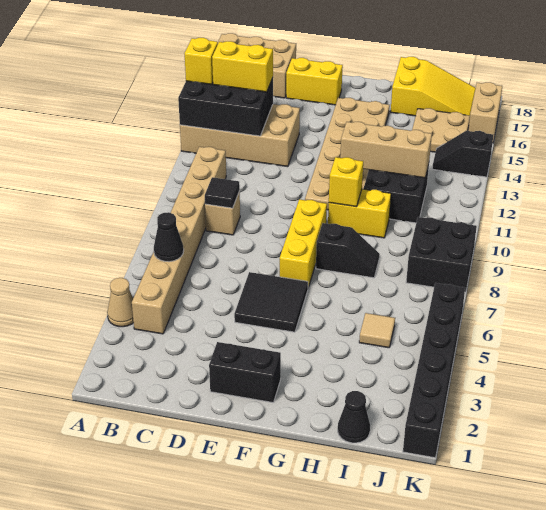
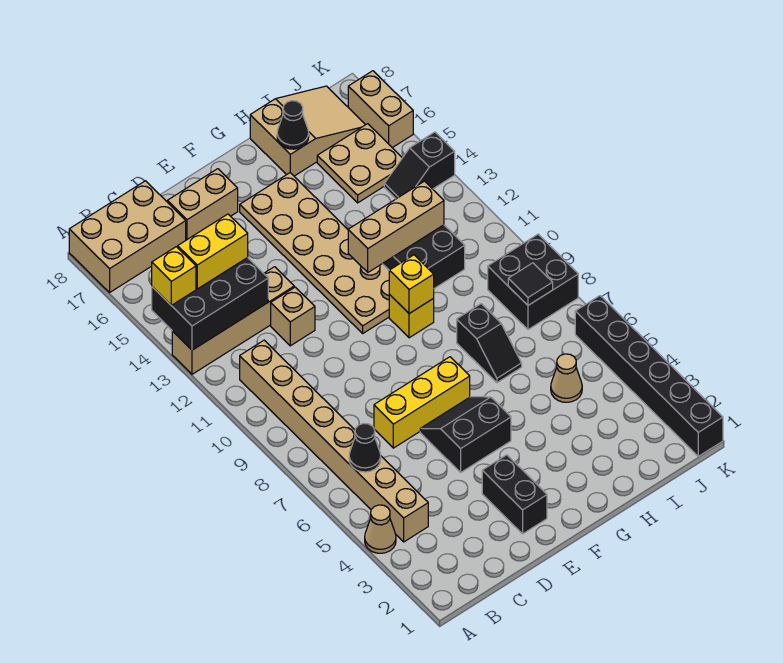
tan brick A13:D14 level 1 -> tan brick A13:D13 level 1
tan brick C9 level 1 -> tan brick D12 level 1
black tile C9 level 2 -> black tile J8 level 2
yellow brick D17:E17 level 1 -> tan brick D17:E17 level 1
black brick E2:F2 level 1 -> black brick E2:E3 level 1
black tile E5:F6 level 1 -> black slope E5:F6 level 1 top 5
yellow brick F7:F9 level 1 -> yellow brick D7:F7 level 1
black slope G8:H8 level 1 top G -> black slope H7:H8 level 1 top 8
yellow brick G10:H10 level 1 -> yellow brick G10 level 1
yellow slope H17:J18 level 1 top H -> tan slope H17:J18 level 1 top H
black cone I1 level 1 -> black cone H17 level 2
tan tile I5 level 1 -> tan cone I5 level 1

